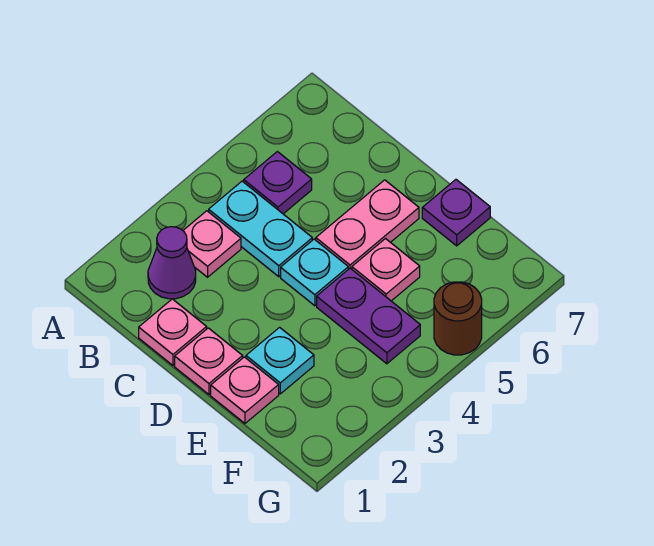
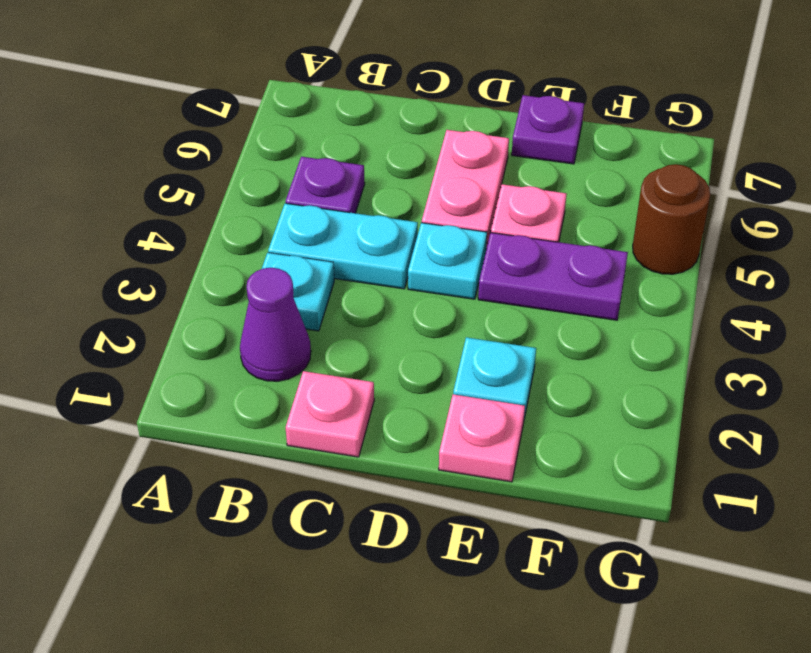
pink plate B3 level 1 -> cyan plate B3 level 1
pink plate D1 level 1 -> none

